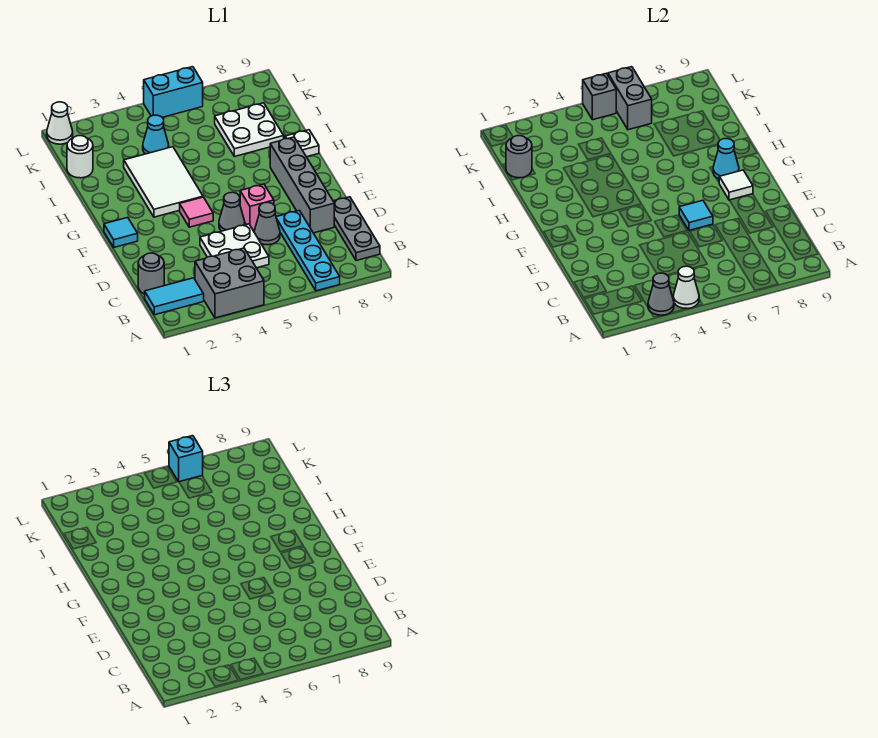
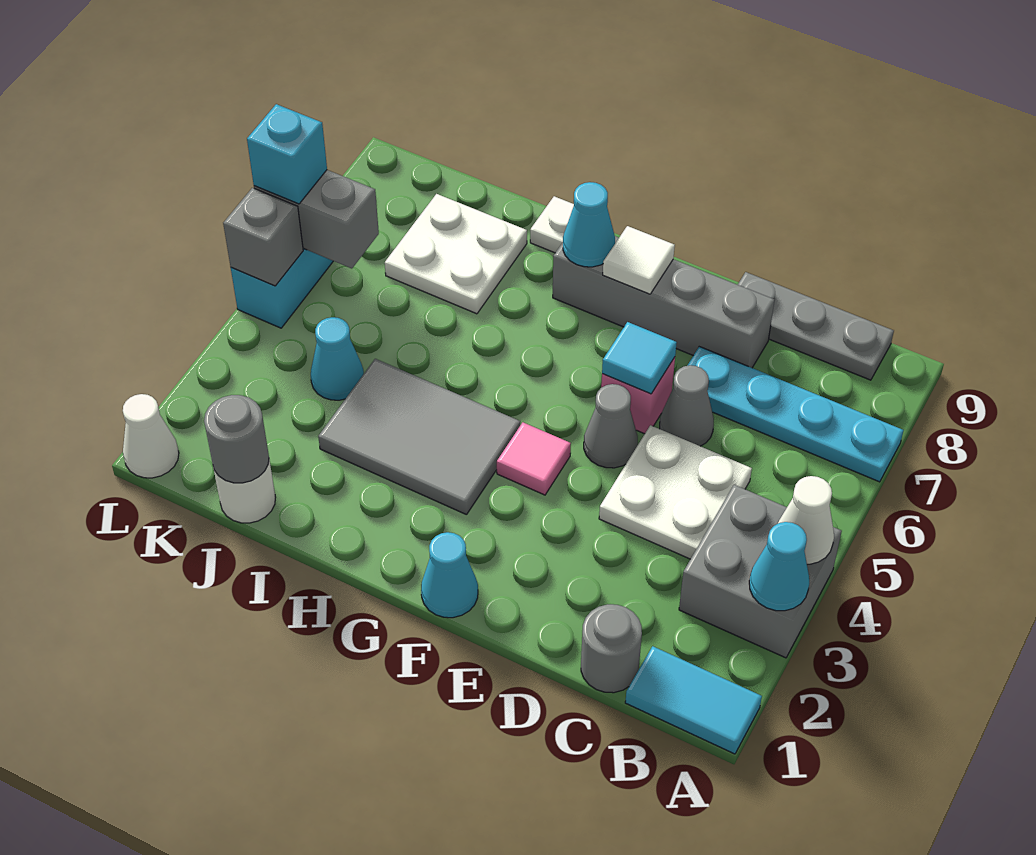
grey cone A3 level 2 -> cyan cone A3 level 2
cyan tile B1:B2 level 1 -> cyan tile A1:B1 level 1
cyan tile F1 level 1 -> cyan cone F1 level 1
white tile G3:I4 level 1 -> grey tile G3:I4 level 1

